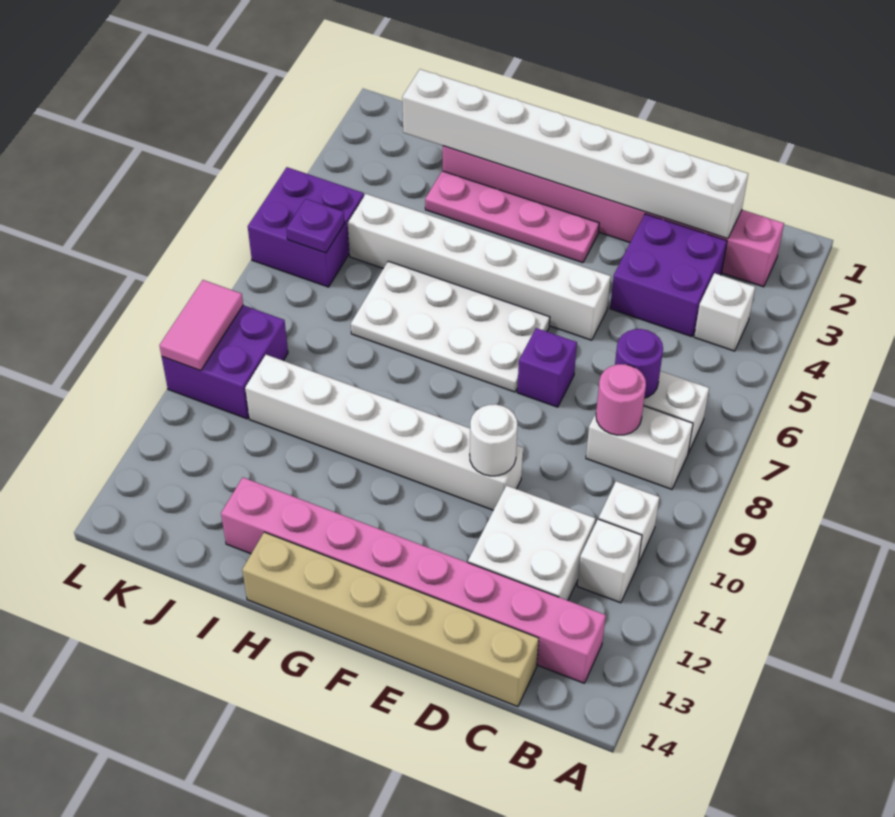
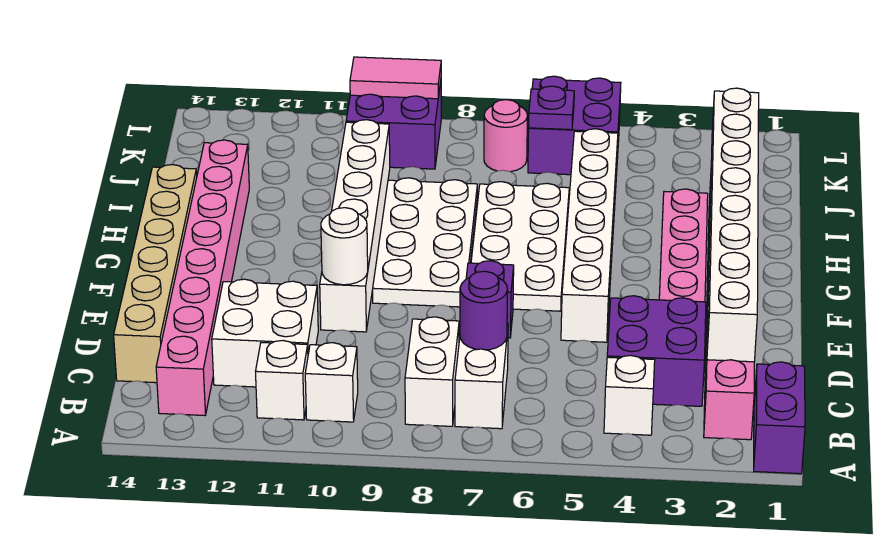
none -> purple brick A1:B1 level 1
pink round brick C8 level 2 -> pink round brick K7 level 1
none -> white plate F8:I9 level 1

